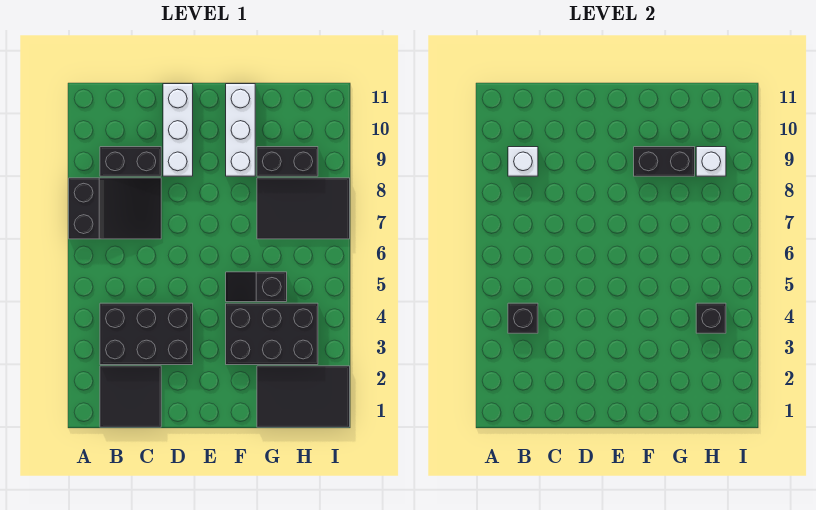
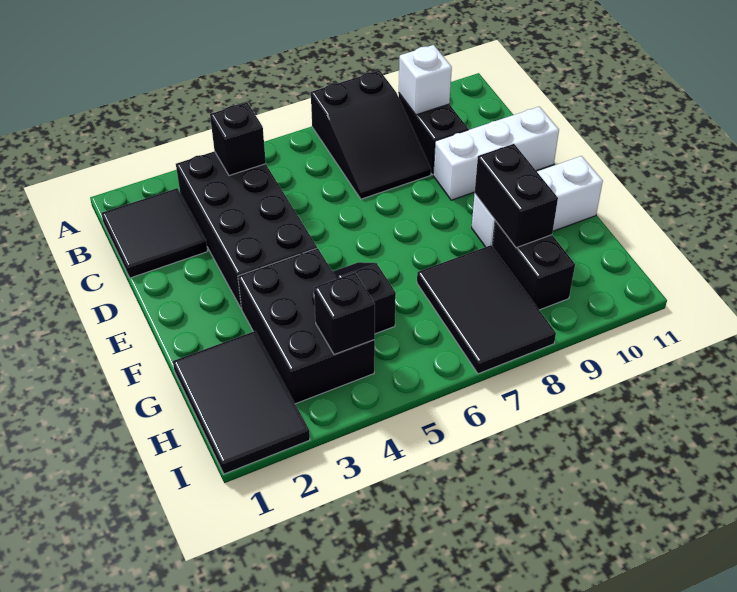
black brick B3:D4 level 1 -> black brick B3:E4 level 1
white brick H9 level 2 -> none

